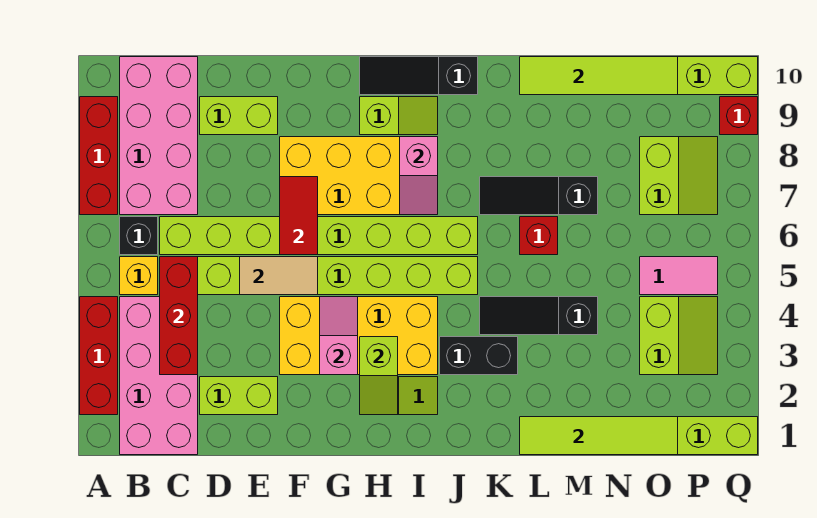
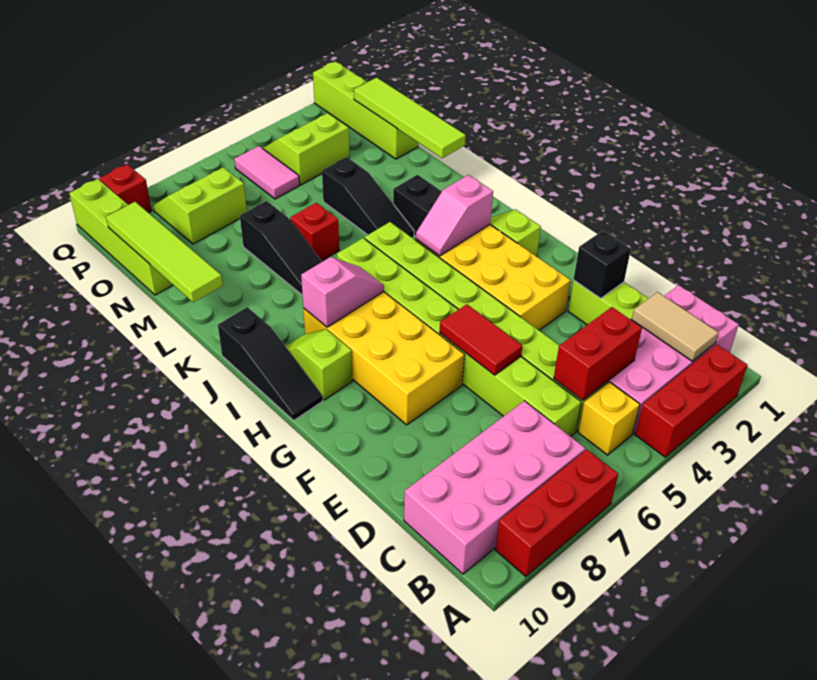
black brick B6 level 1 -> black brick E2 level 2
red brick C3:C5 level 2 -> red brick C4:C5 level 2
lime brick D9:E9 level 1 -> none
tan tile E5:F5 level 2 -> tan tile B2:C2 level 2
red tile F6:F7 level 2 -> red tile E6:F6 level 2
pink slope G3:G4 level 2 top 3 -> pink slope I3:I4 level 2 top 3
lime slope H2:H3 level 2 top 3 -> none

